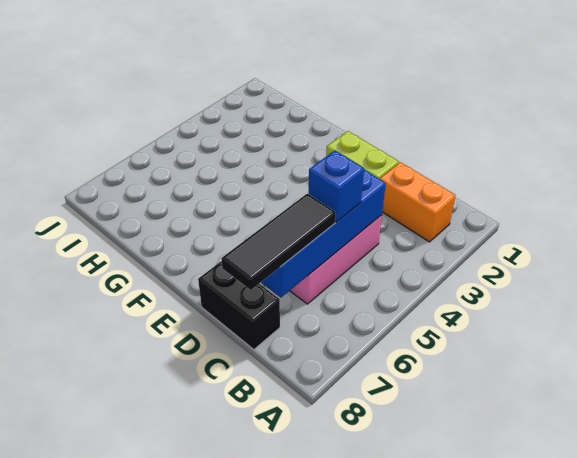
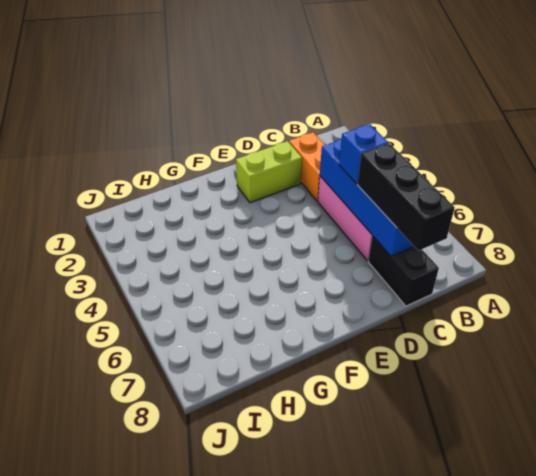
orange brick B2:C2 level 1 -> orange brick C2:C3 level 1
black tile C6:C8 level 3 -> black brick C6:C8 level 3
black brick C8:D8 level 1 -> black brick C7:C8 level 1

